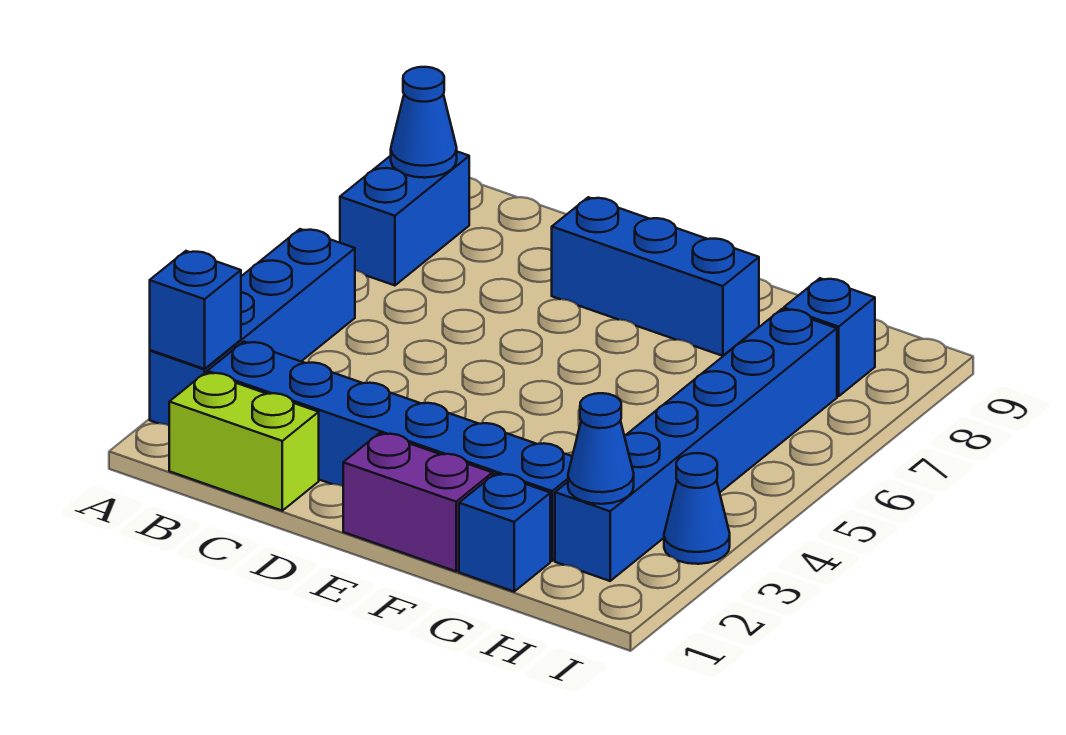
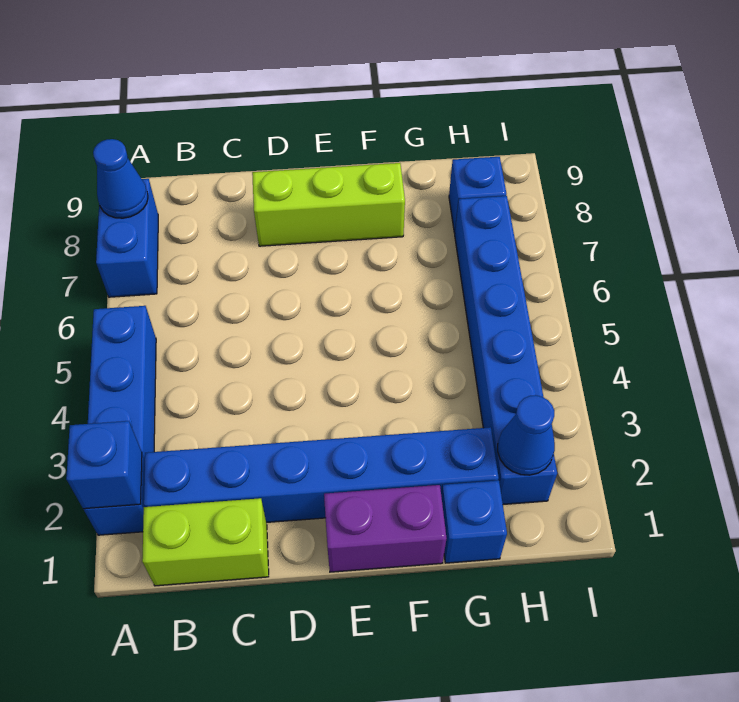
blue brick D8:F8 level 1 -> lime brick D8:F8 level 1
blue cone I3 level 1 -> none

